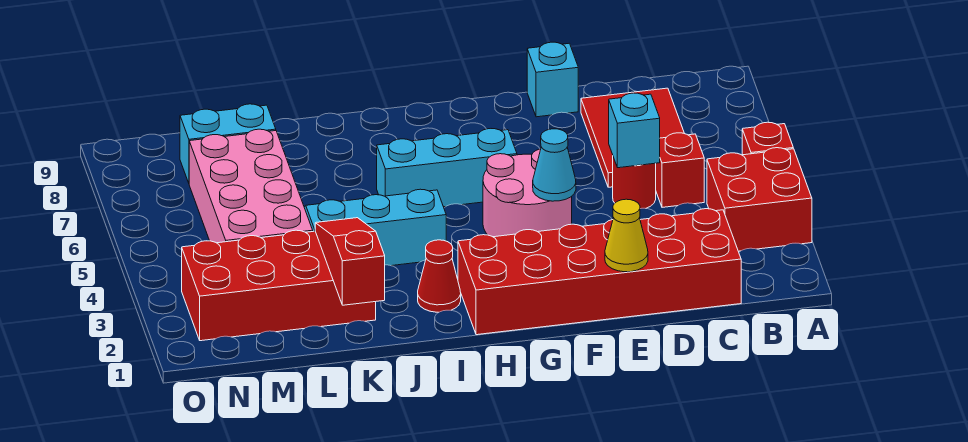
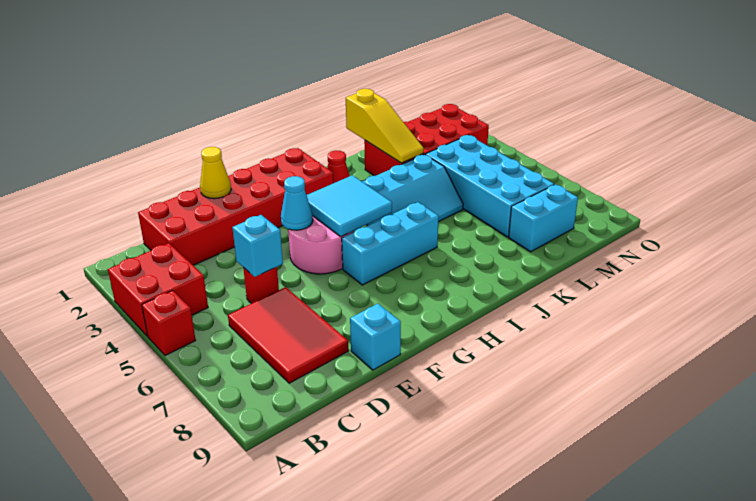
red brick C5 level 1 -> none
none -> cyan tile G4:H5 level 2
red slope K1:K3 level 2 top 1 -> yellow slope K1:K3 level 2 top 1
pink brick L4:M7 level 1 -> cyan brick L4:M7 level 1

